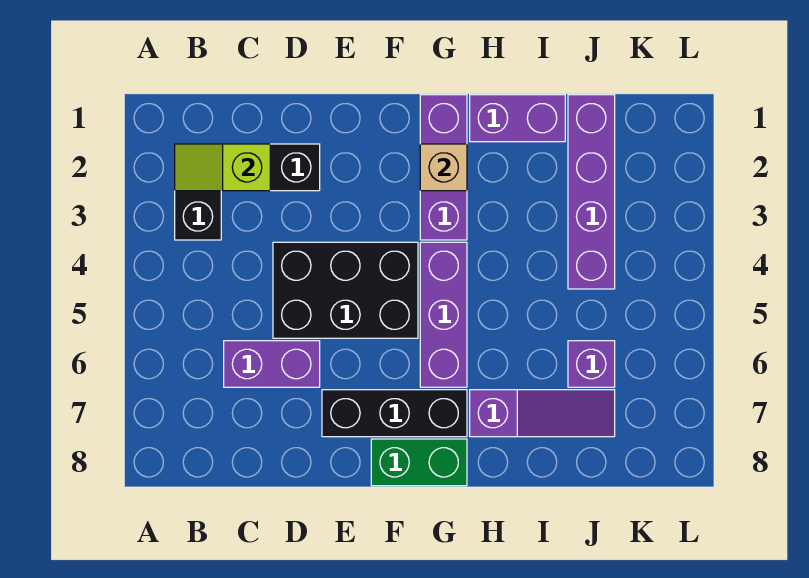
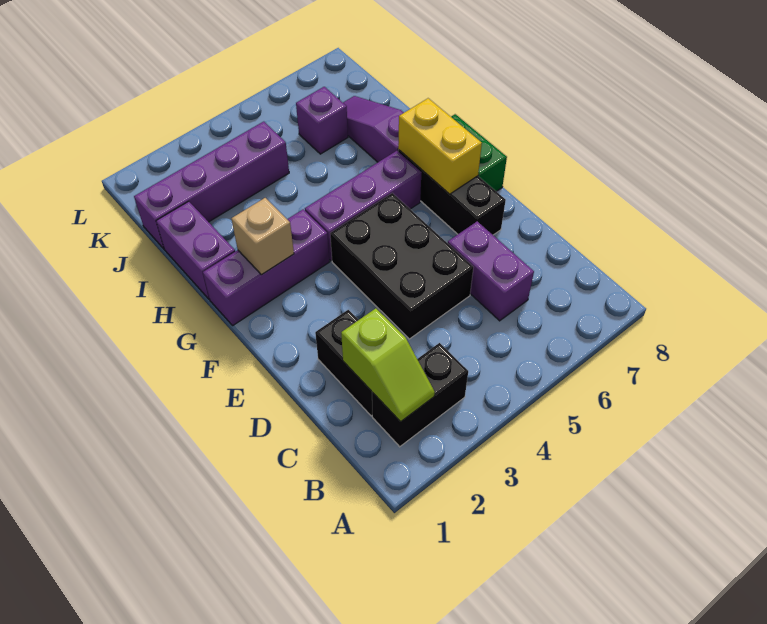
none -> yellow brick F7:G7 level 2

